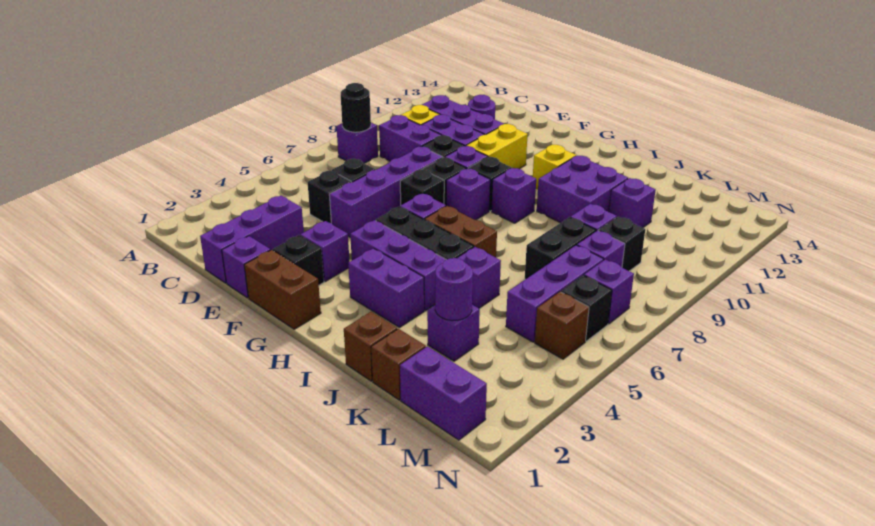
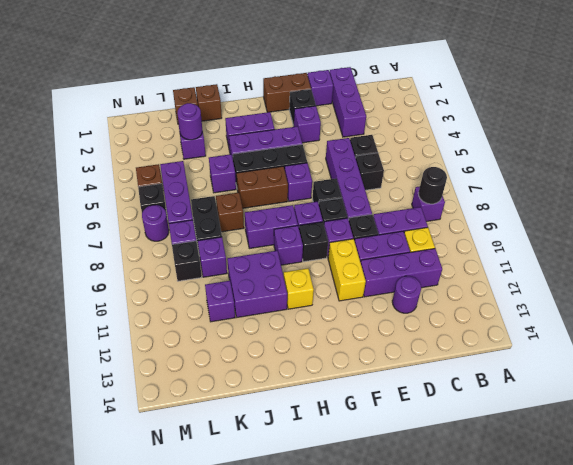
none -> brown brick J7 level 1
purple brick L1:M1 level 1 -> purple brick H8:I8 level 1
purple brick M7 level 1 -> purple round brick M7 level 1

